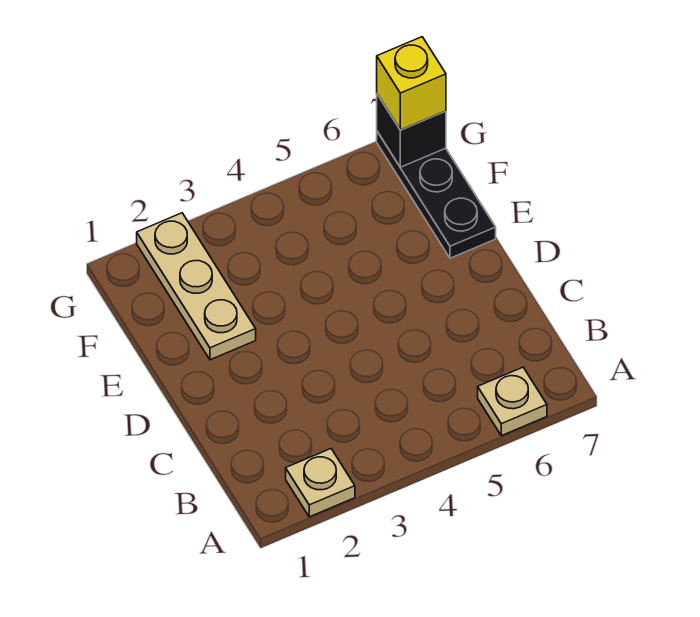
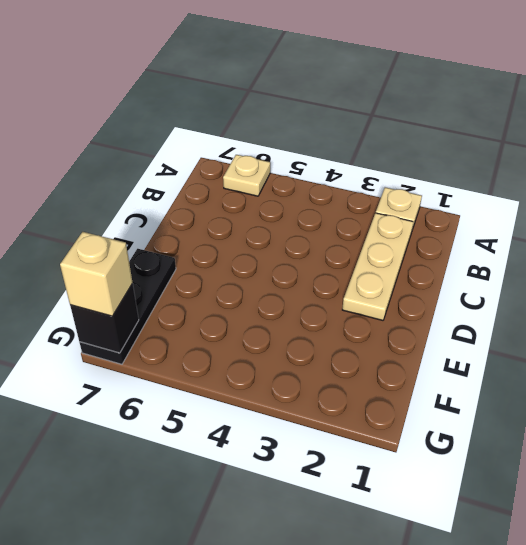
tan plate E2:G2 level 1 -> tan plate B2:D2 level 1
yellow brick G7 level 3 -> tan brick G7 level 3

